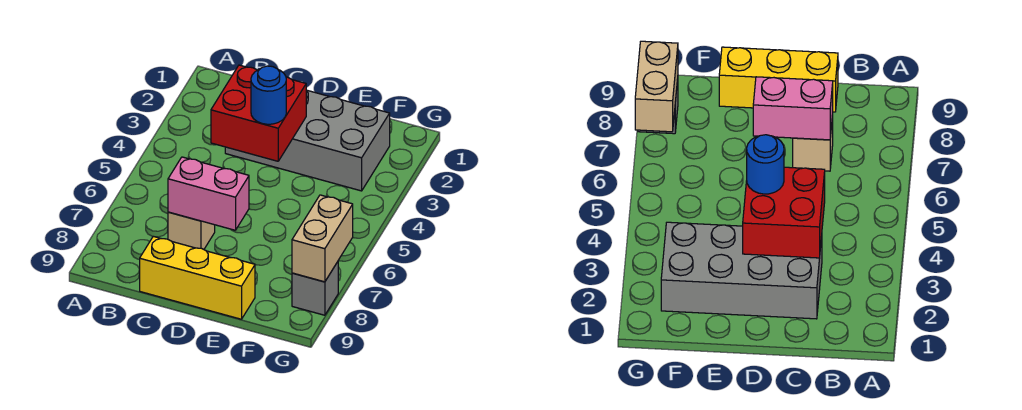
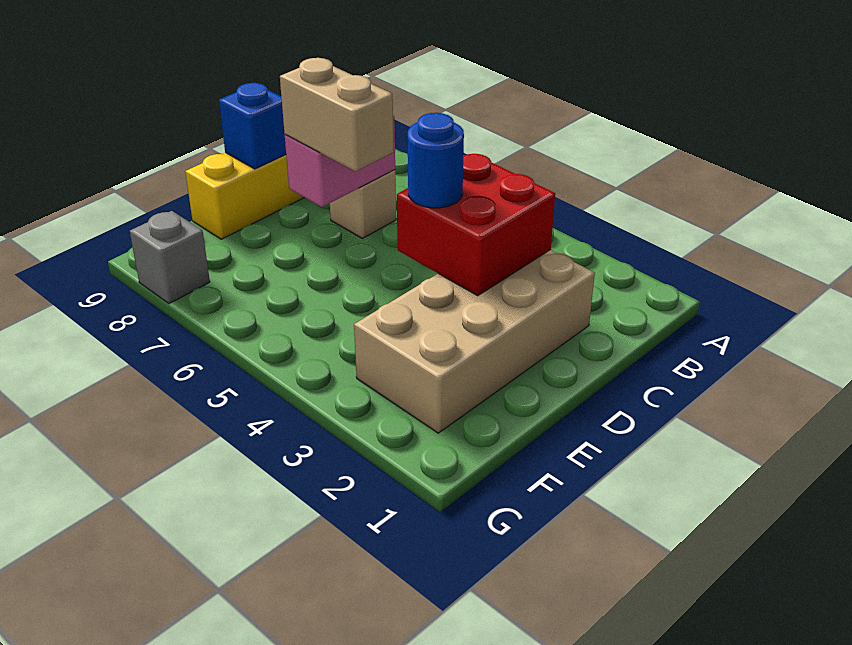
grey brick C2:F3 level 1 -> tan brick C2:F3 level 1
none -> blue brick D9 level 2
tan brick G7:G8 level 2 -> tan brick D6:D7 level 3

